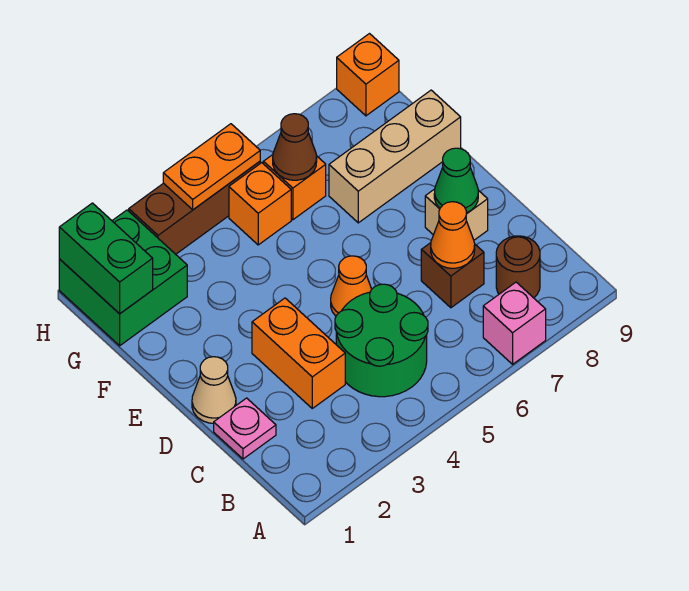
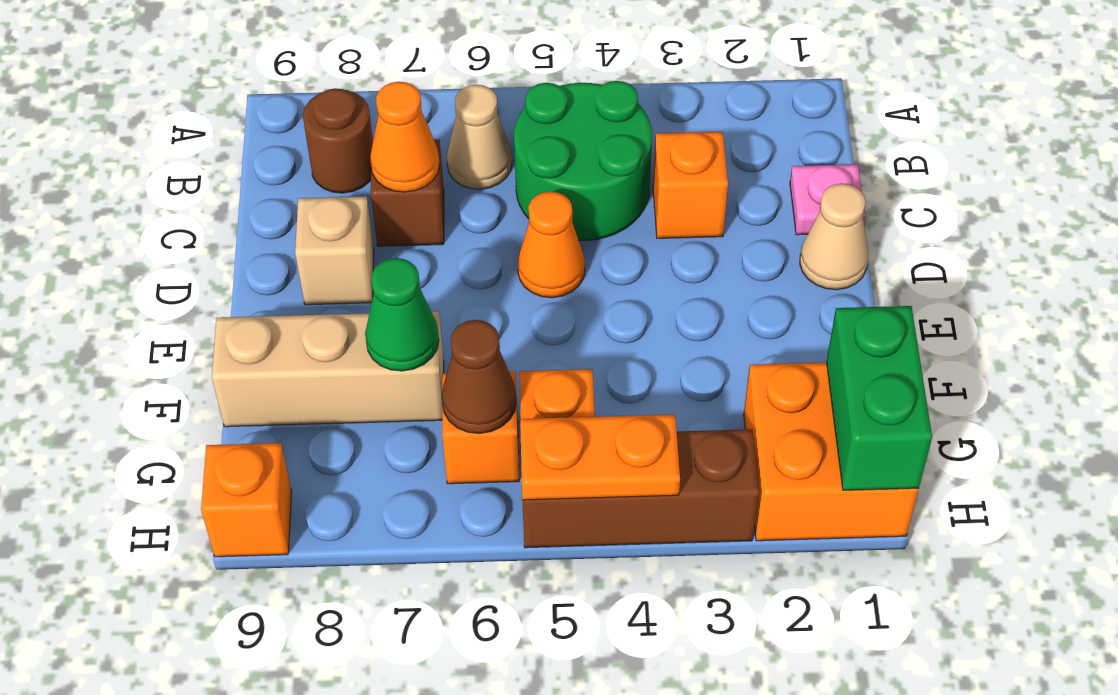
pink brick A7 level 1 -> none
none -> tan cone B6 level 1
orange brick C3:D3 level 1 -> orange brick C3 level 1
green cone D8 level 2 -> green cone F7 level 2
green brick G1:H2 level 1 -> orange brick G1:H2 level 1

